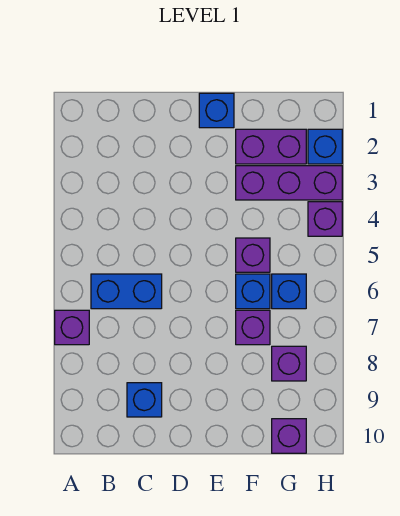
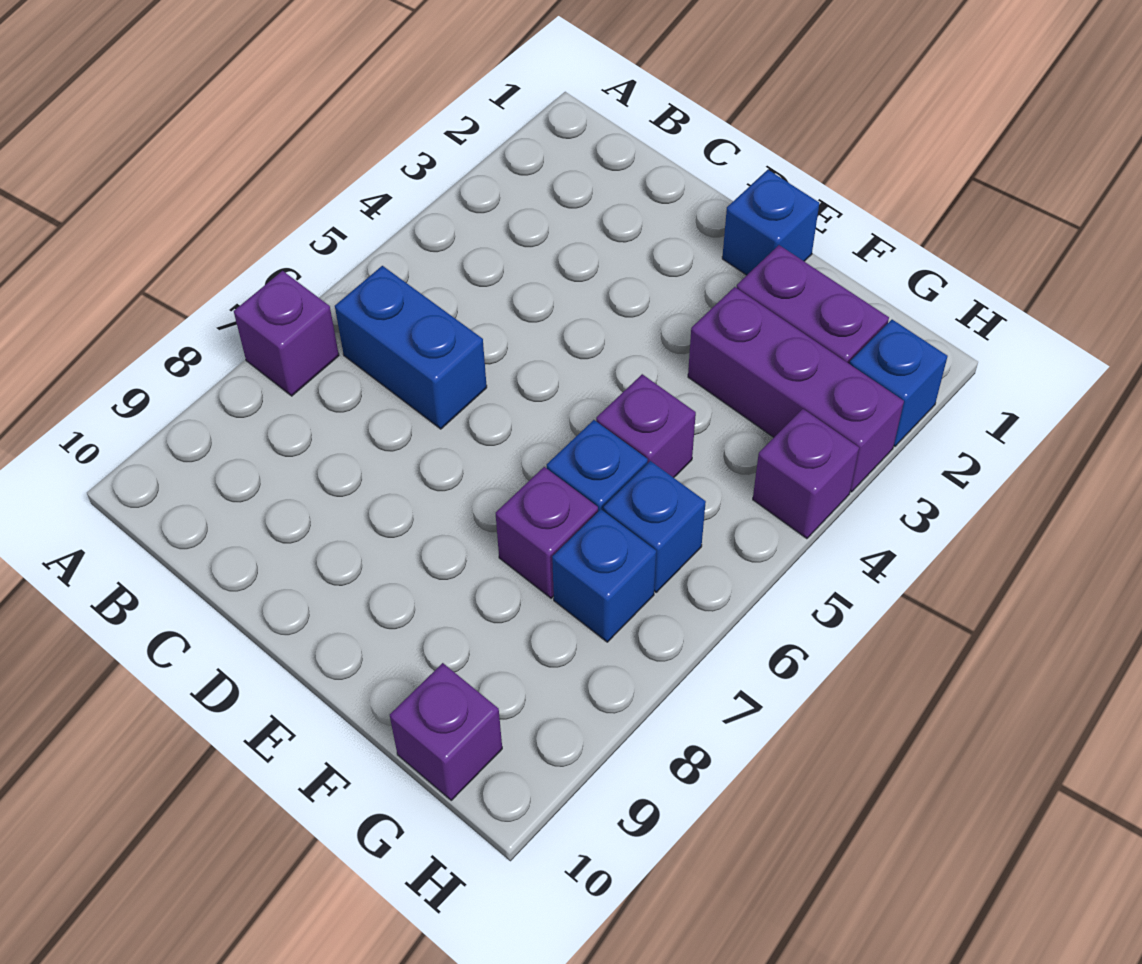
blue brick C9 level 1 -> blue brick G7 level 1
purple brick G8 level 1 -> none

